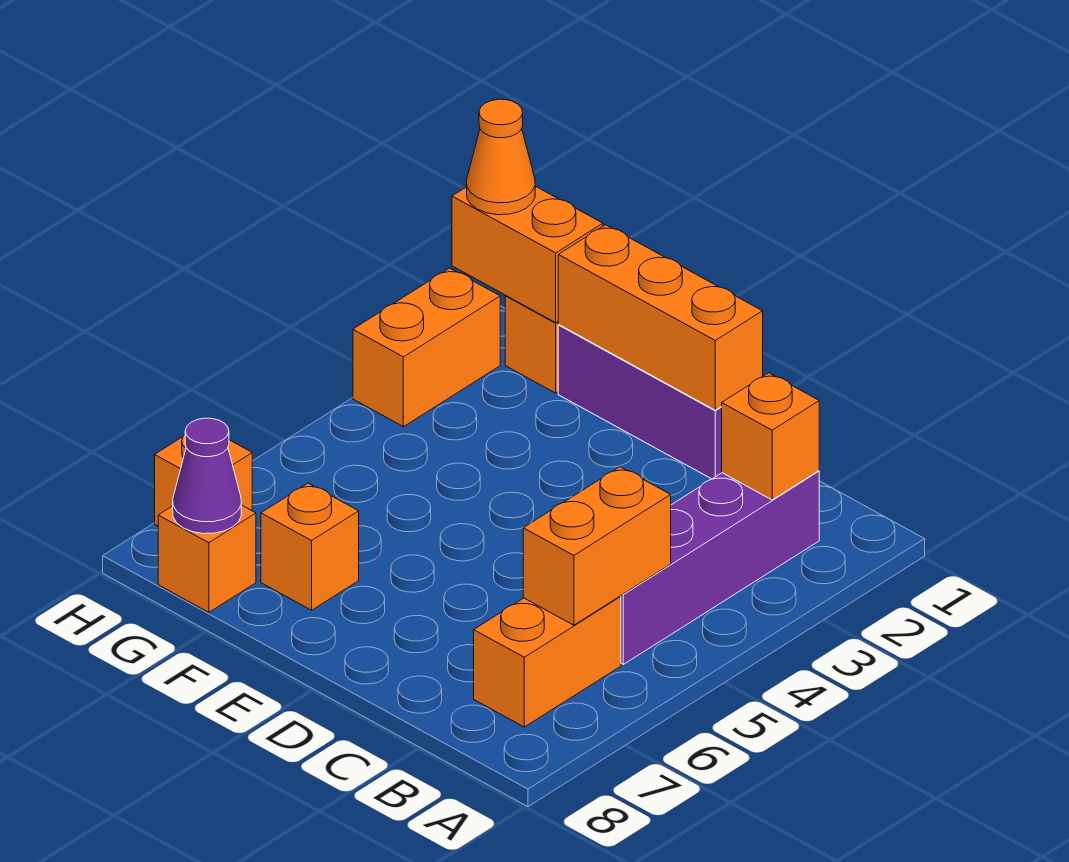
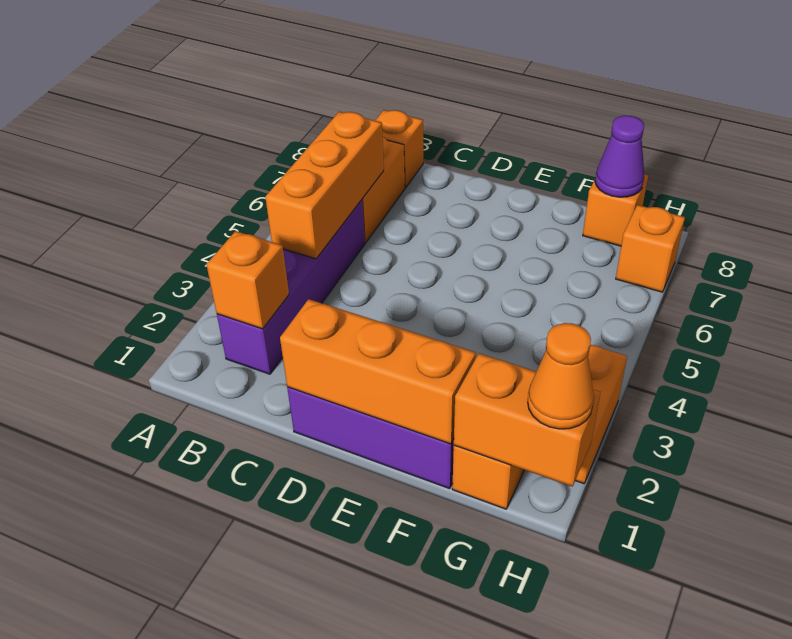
orange brick B5:B6 level 2 -> orange brick B4:B6 level 2
orange brick F7 level 1 -> orange brick B8 level 1

